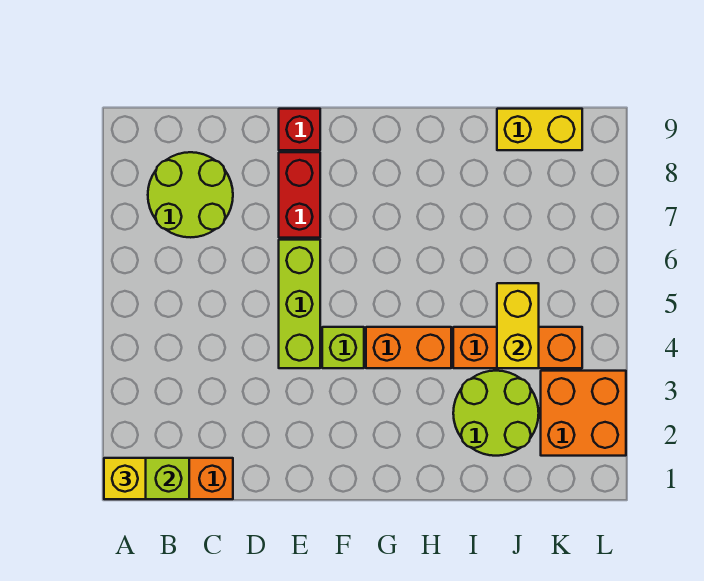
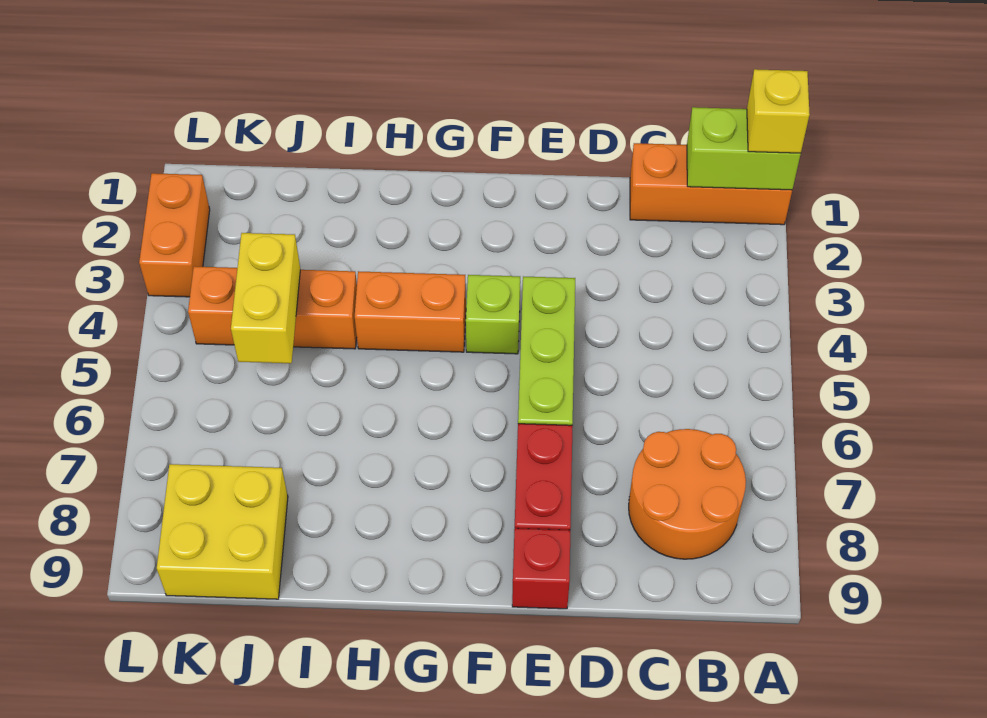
lime round brick B7:C8 level 1 -> orange round brick B7:C8 level 1
lime round brick I2:J3 level 1 -> none
yellow brick J9:K9 level 1 -> yellow brick J8:K9 level 1
orange brick K2:L3 level 1 -> orange brick L2:L3 level 1

